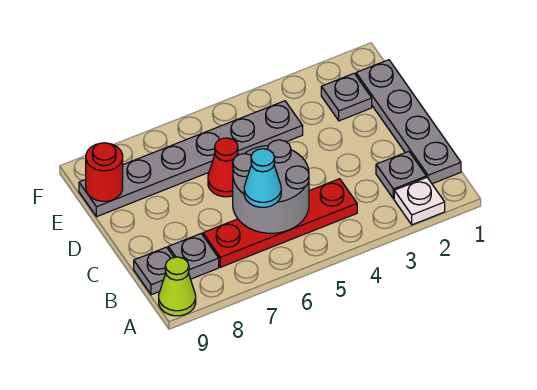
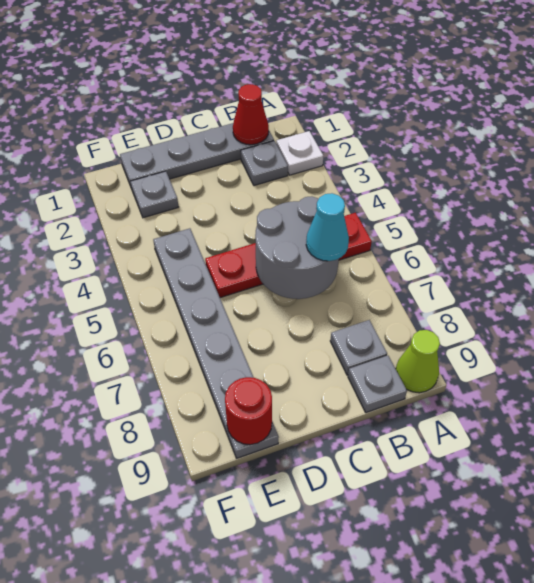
red plate B4:B7 level 1 -> red plate A5:D5 level 1
red cone D6 level 1 -> red cone B1 level 2

